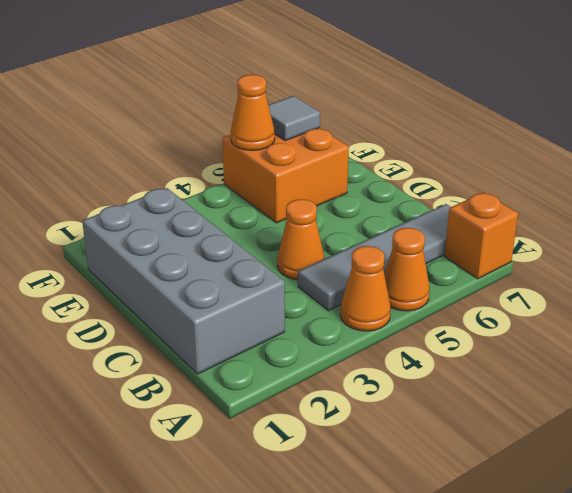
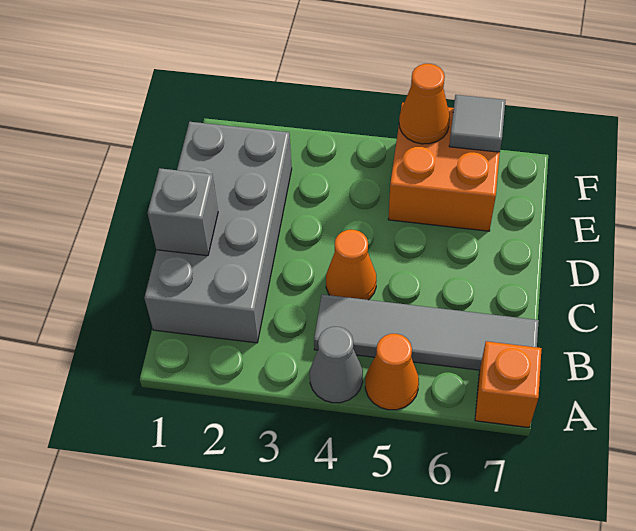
orange cone A4 level 1 -> grey cone A4 level 1
none -> grey brick C1 level 2

